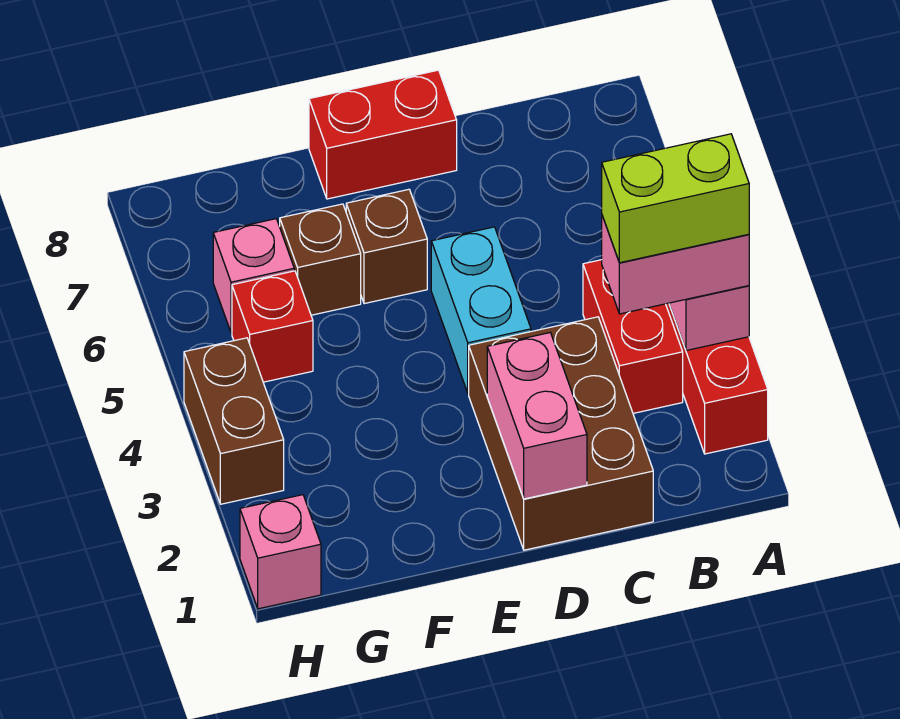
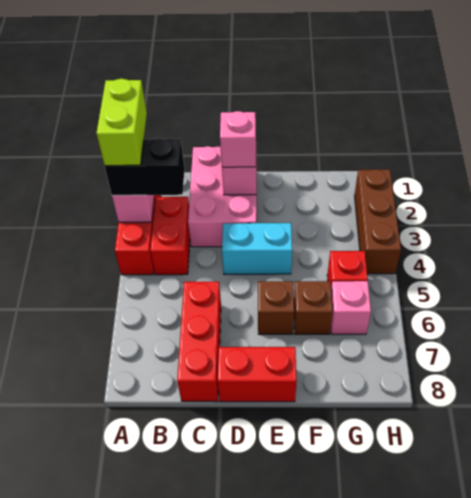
pink brick A3:B3 level 3 -> black brick A3:B3 level 3
lime brick A3:B3 level 4 -> lime brick A2:A3 level 4
brown brick C1:D3 level 1 -> pink brick C1:D3 level 1
none -> red brick C6:C8 level 1
cyan brick D4:D5 level 1 -> cyan brick D4:E4 level 1
pink brick H1 level 1 -> pink brick D2 level 3
brown brick H3:H4 level 1 -> brown brick H2:H4 level 1

